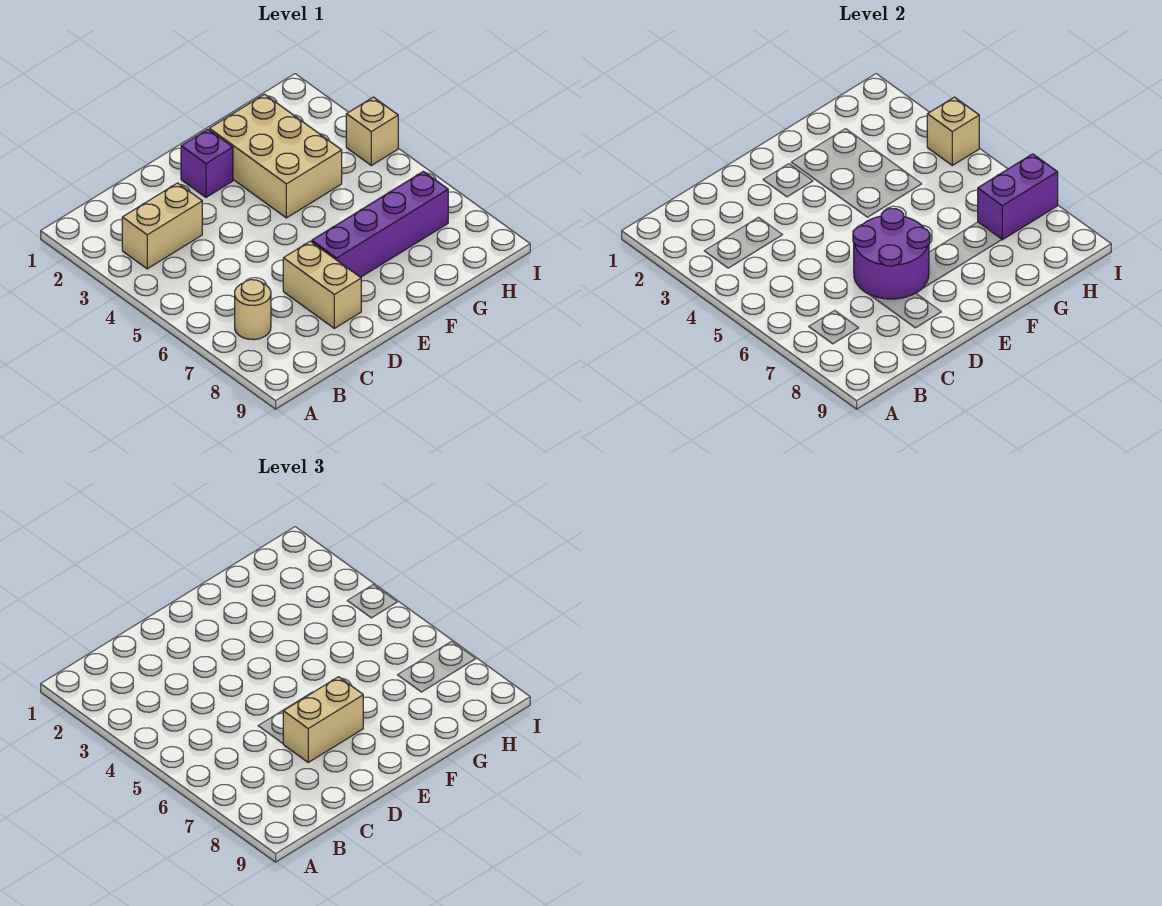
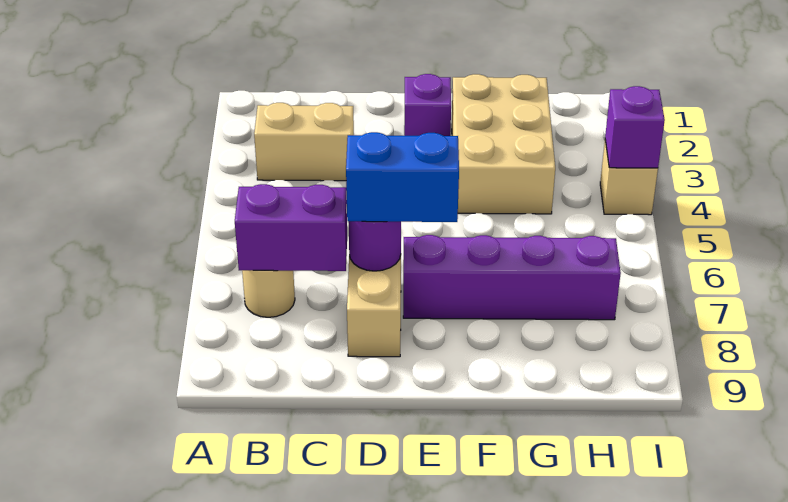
purple round brick D6:E7 level 2 -> purple round brick D7 level 2
tan brick D7:E7 level 3 -> blue brick D7:E7 level 3
purple brick H7:I7 level 2 -> purple brick B7:C7 level 2
tan brick I4 level 2 -> purple brick I4 level 2

